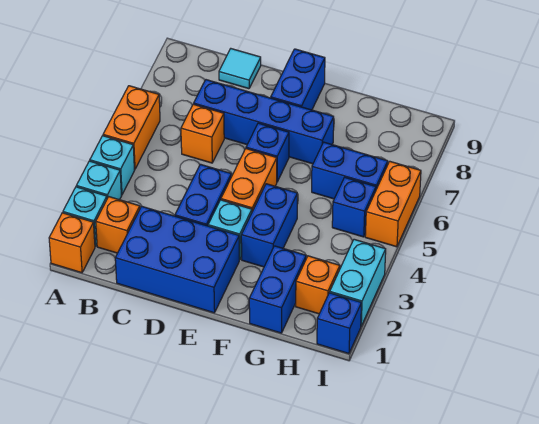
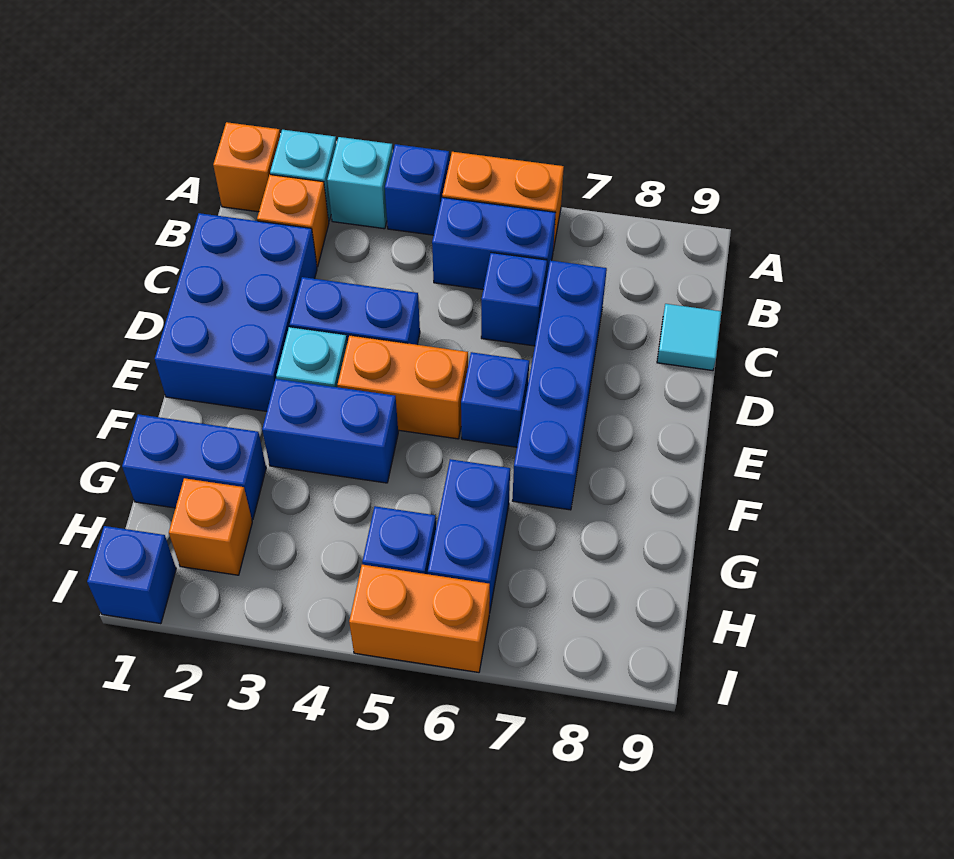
cyan brick A4 level 1 -> blue brick A4 level 1
orange brick C6 level 1 -> blue brick C6 level 1
blue brick E8:E9 level 1 -> blue brick B5:B6 level 1
cyan brick I2:I3 level 1 -> none

